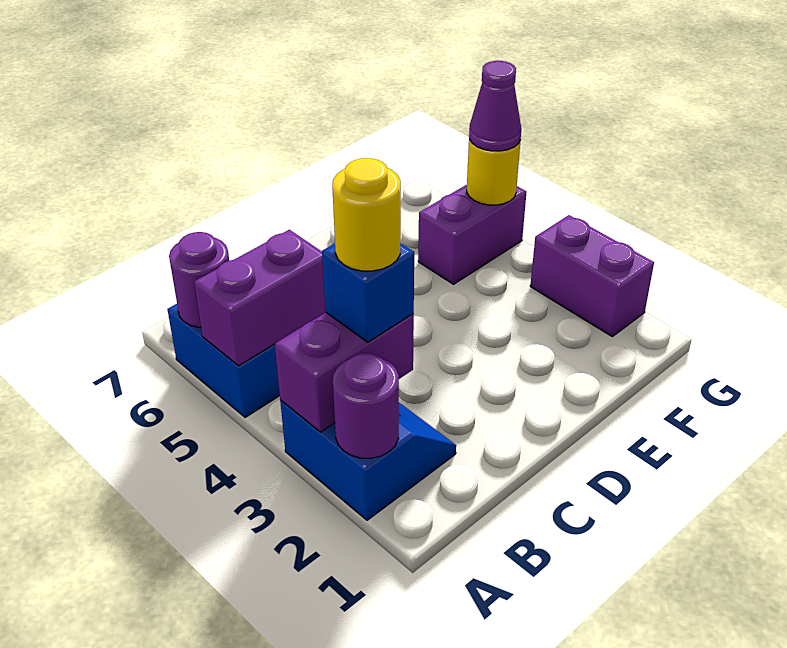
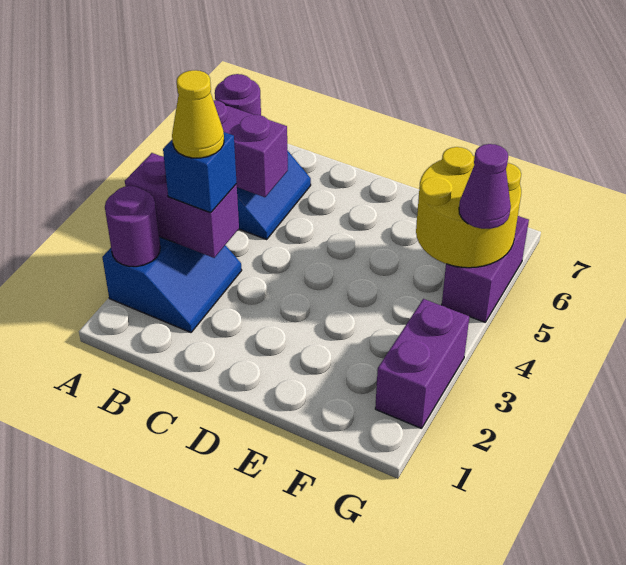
yellow round brick B3 level 4 -> yellow cone B3 level 4
purple brick F5:G5 level 1 -> purple brick G5:G6 level 1
yellow round brick G5 level 2 -> yellow round brick F5:G6 level 2

